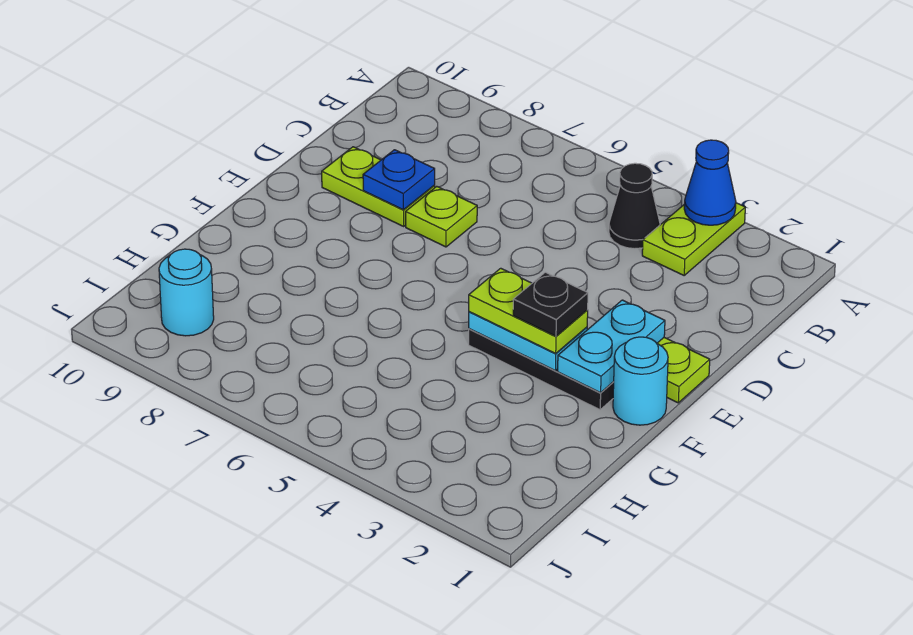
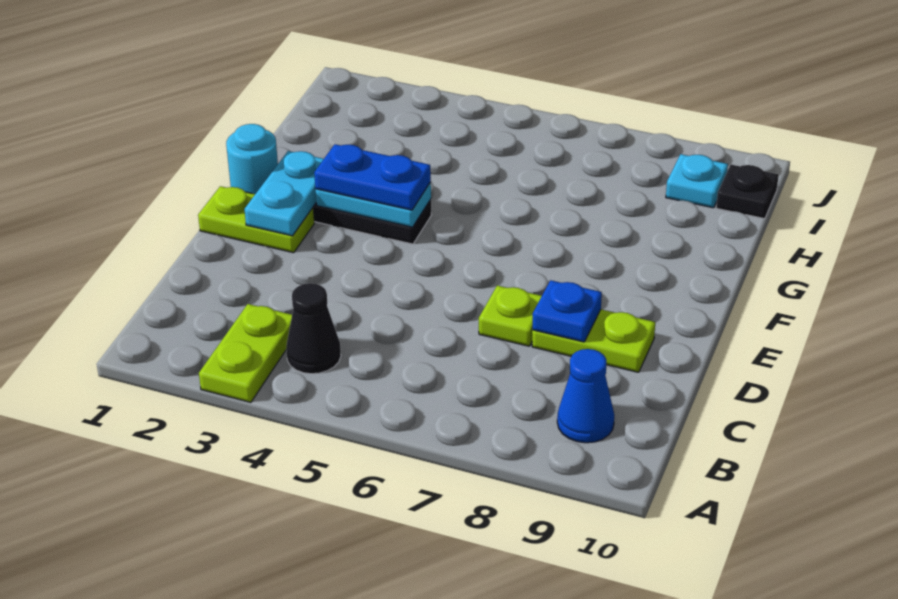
blue cone A3 level 2 -> blue cone B9 level 1
lime plate F3:F4 level 3 -> blue plate F3:F4 level 3
black plate F3 level 4 -> black plate I10 level 1
cyan round brick I9 level 1 -> cyan plate I9 level 1

